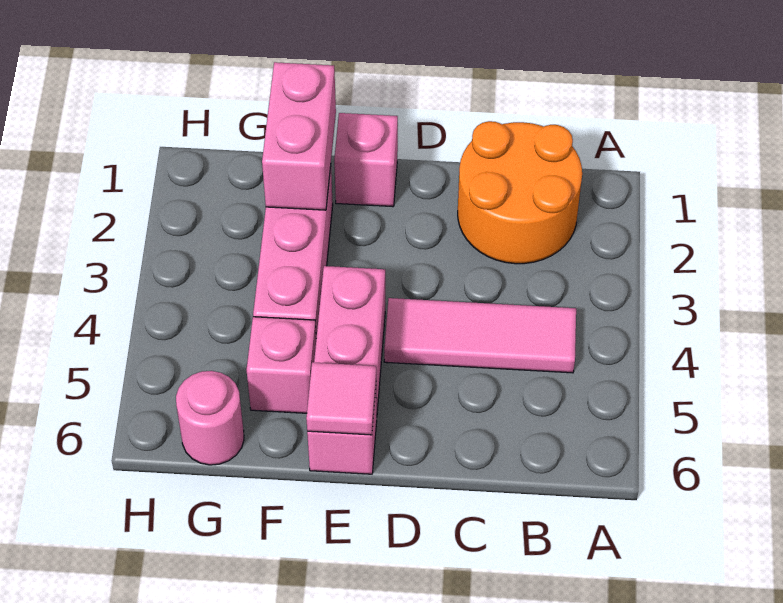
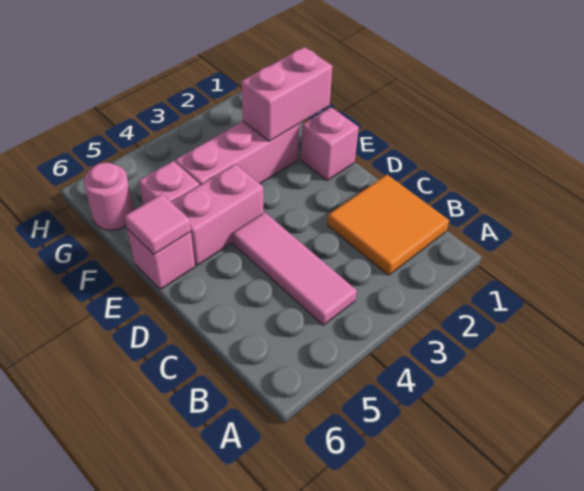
orange round brick B1:C2 level 1 -> orange tile B1:C2 level 1

